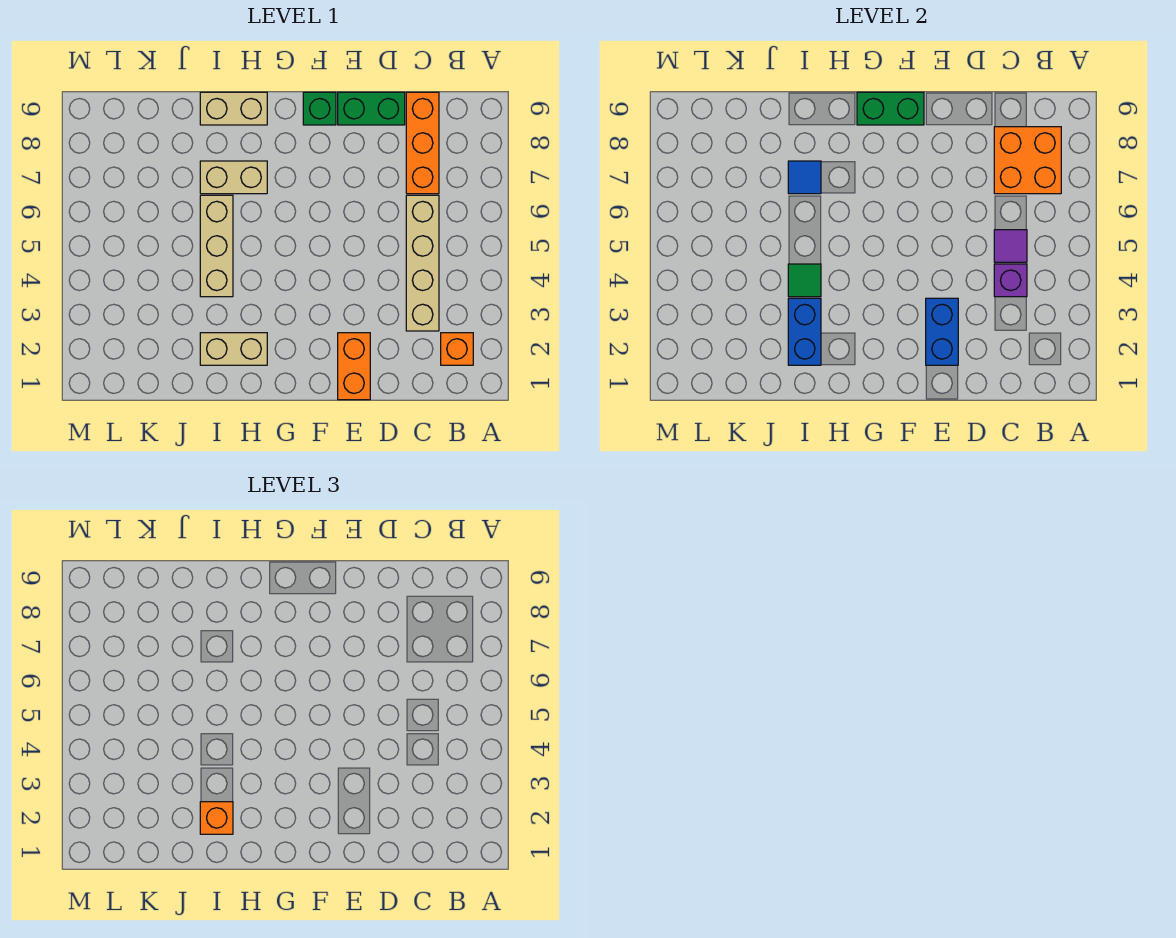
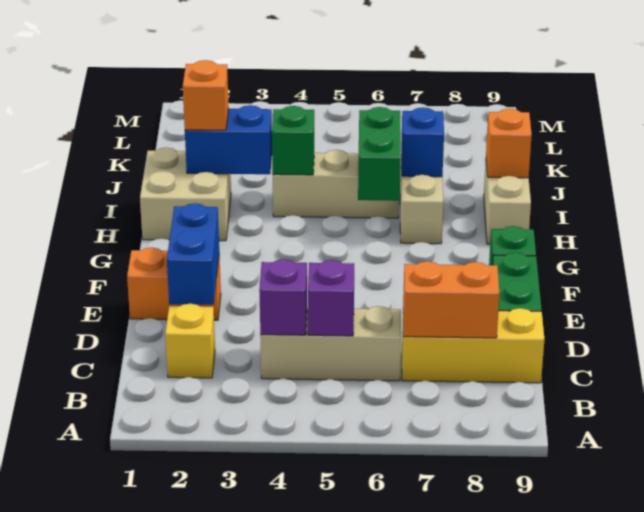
orange brick B2 level 1 -> orange brick I9 level 2
orange brick B7:C8 level 2 -> orange brick C7:C8 level 2
none -> yellow brick C2 level 1
tan brick C3:C6 level 1 -> tan brick C4:C6 level 1
purple tile C5 level 2 -> purple brick C5 level 2
orange brick C7:C9 level 1 -> yellow brick C7:C9 level 1
blue brick E2:E3 level 2 -> blue brick D2:E2 level 2
green brick F9:G9 level 2 -> green brick H6:I6 level 2
tan brick H2:I2 level 1 -> tan brick H1:I2 level 1
green tile I4 level 2 -> green brick I4 level 2
blue tile I7 level 2 -> blue brick I7 level 2

